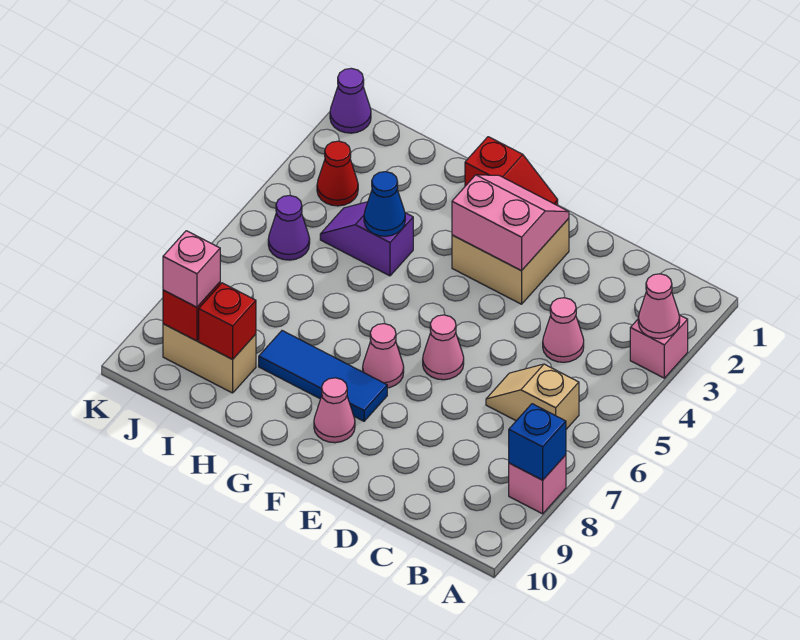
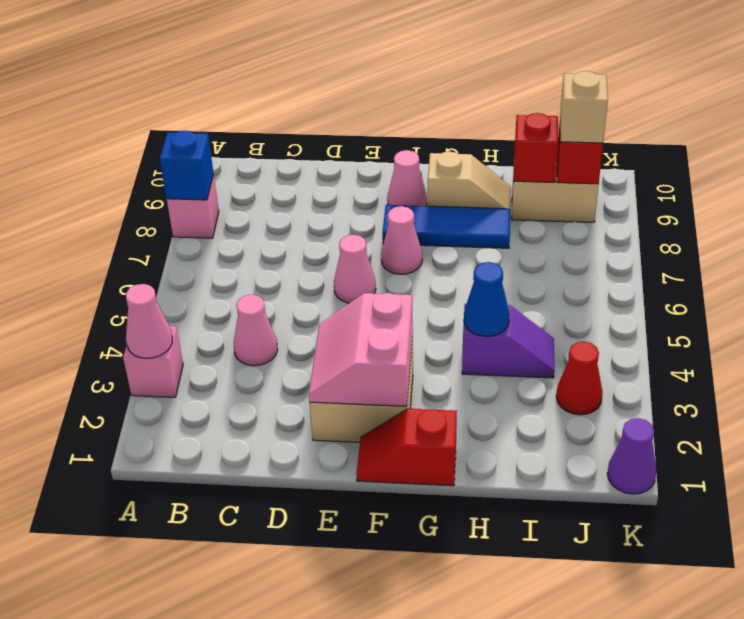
tan slope B6:C6 level 1 top B -> tan slope G9:H9 level 1 top G
pink slope E2:F3 level 2 top 3 -> pink slope E2:F3 level 2 top F
purple cone J5 level 1 -> none
pink brick J9 level 3 -> tan brick J9 level 3

